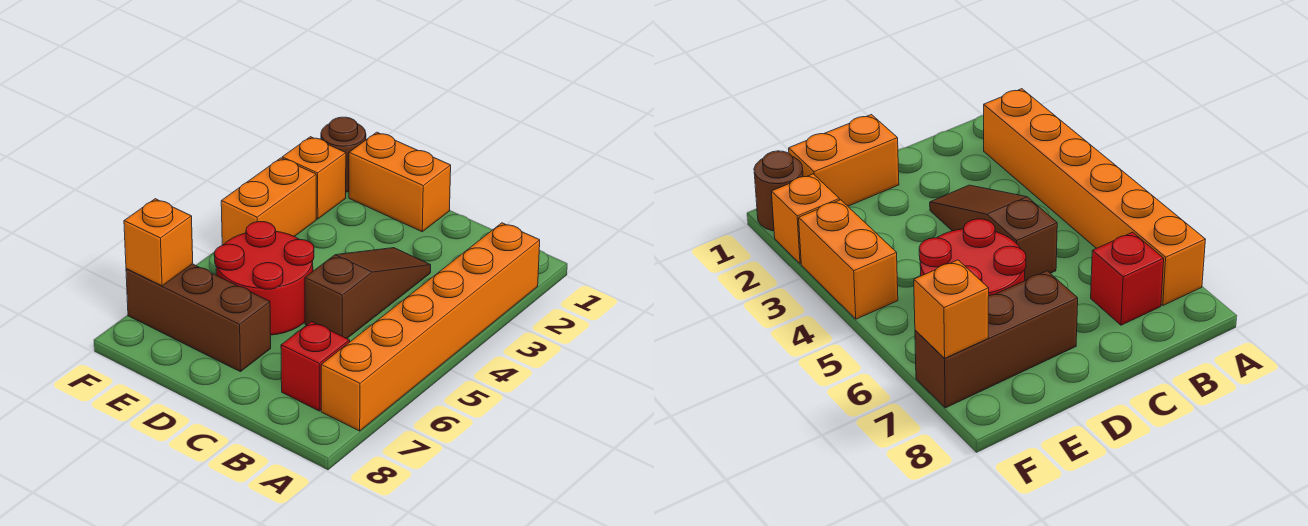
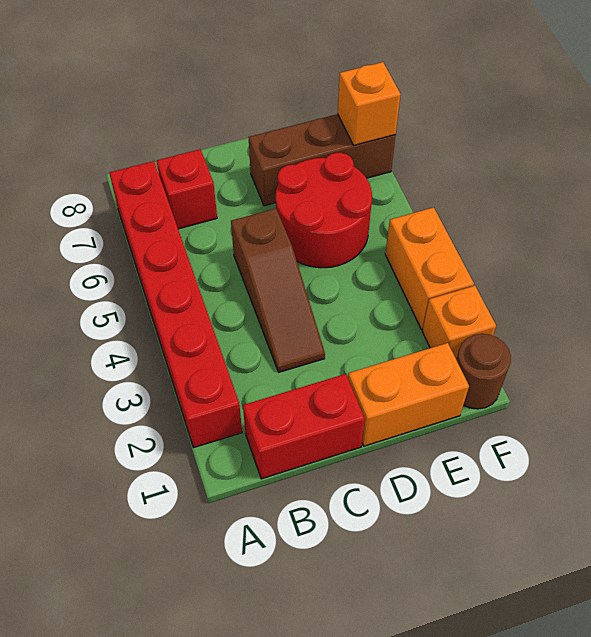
orange brick A2:A7 level 1 -> red brick A2:A7 level 1
none -> red brick B1:C1 level 1

